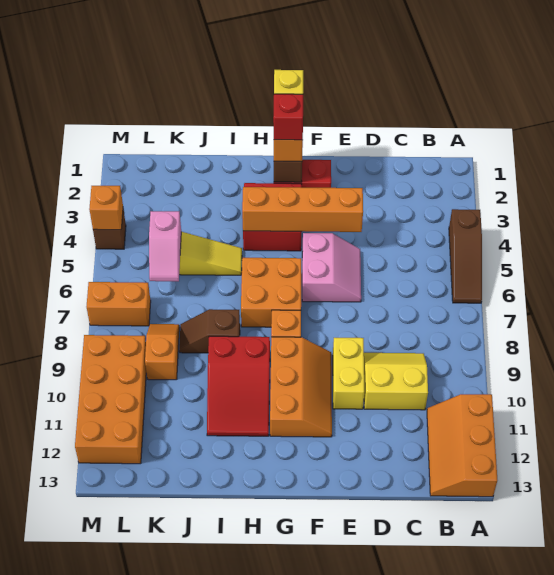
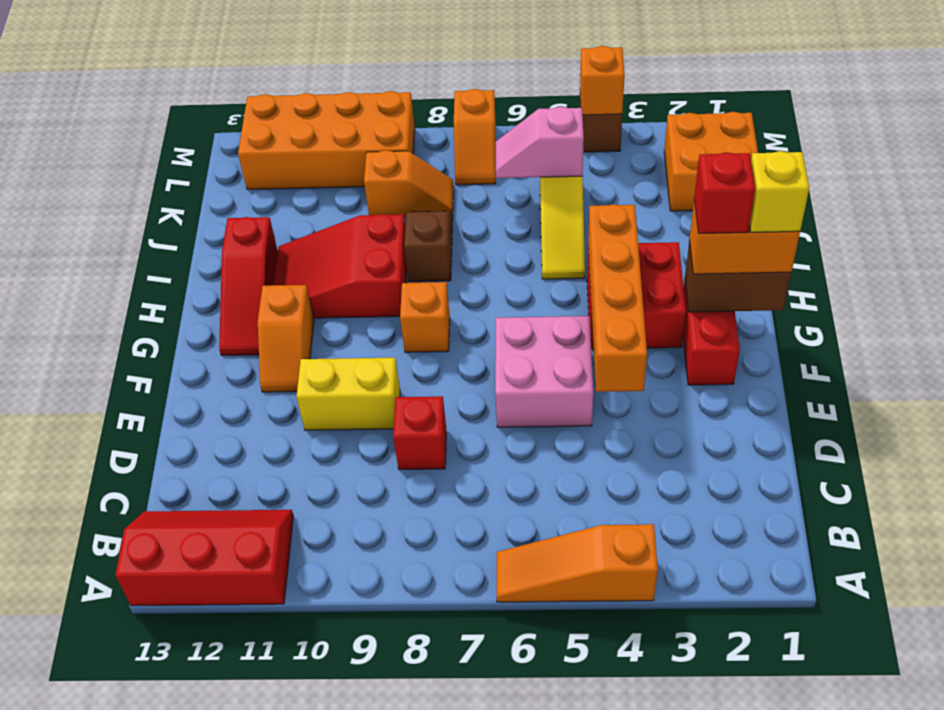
brown slope A4:A6 level 1 top 4 -> orange slope A4:A6 level 1 top 4
orange slope A11:B13 level 1 top A -> red slope A11:B13 level 1 top A
yellow slope C9:D10 level 1 top 10 -> none
none -> red brick D8 level 1
pink slope E5:F6 level 1 top F -> pink brick E5:F6 level 1
orange slope F9:G11 level 1 top G -> orange slope F11:G11 level 1 top G
orange brick G6:H7 level 1 -> orange brick K1:L2 level 1
none -> red slope G12:I12 level 1 top I
orange brick L7:M7 level 1 -> orange slope L7:M7 level 1 top M

